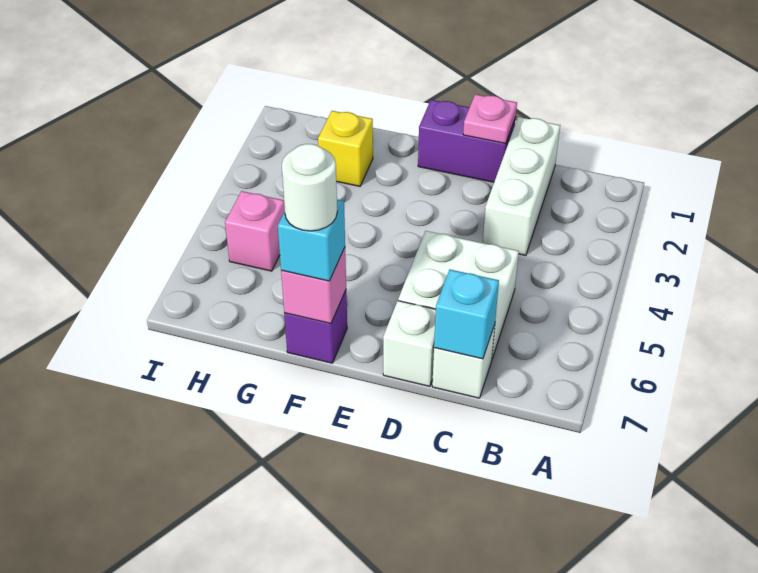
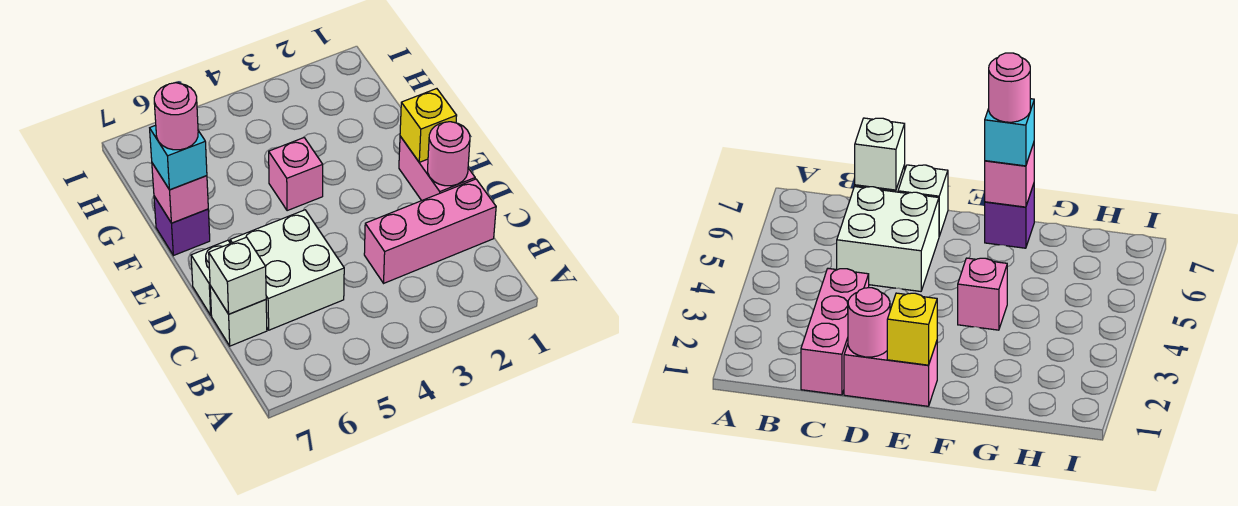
white brick C1:C3 level 1 -> pink brick C1:C3 level 1
cyan brick C7 level 2 -> white brick C7 level 2
purple brick D1:E1 level 1 -> pink brick D1:E1 level 1
pink plate D1 level 2 -> pink round brick D1 level 2
white round brick F7 level 4 -> pink round brick F7 level 4
yellow brick G2 level 1 -> yellow brick E1 level 2
pink brick H5 level 1 -> pink brick F4 level 1

